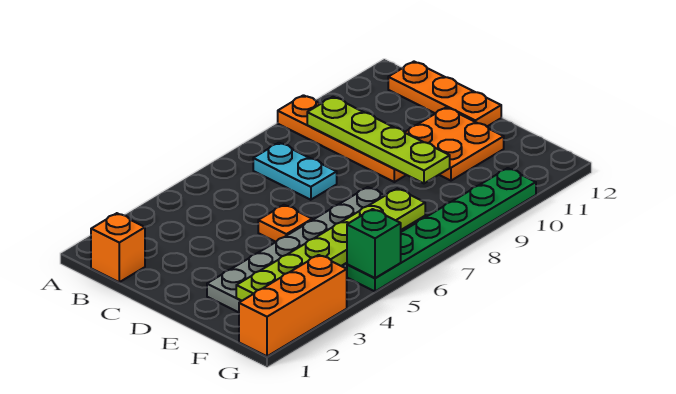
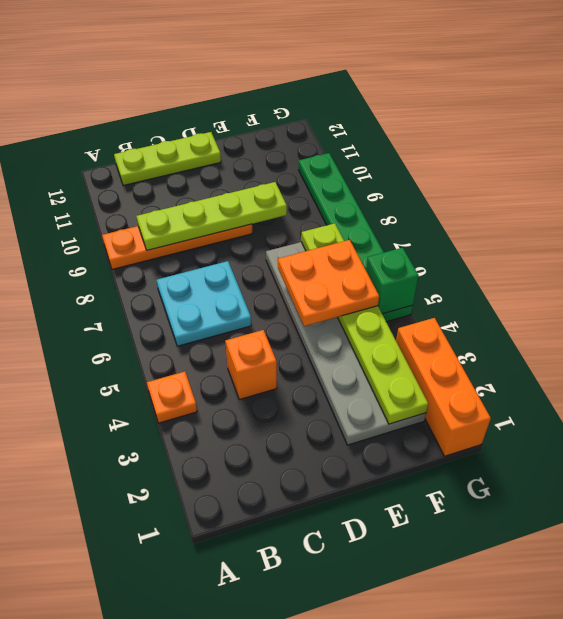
orange brick B1 level 1 -> orange brick C4 level 1
cyan plate B7:C7 level 1 -> cyan plate B6:C7 level 1
orange plate B12:D12 level 1 -> lime plate B12:D12 level 1
orange plate D5 level 1 -> orange plate A4 level 1
orange plate D10:E11 level 1 -> orange plate E5:F6 level 3

